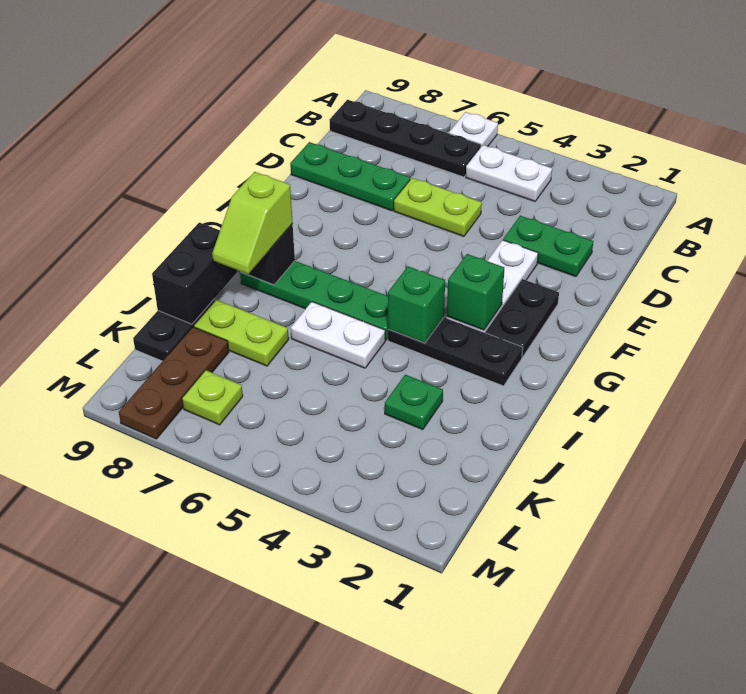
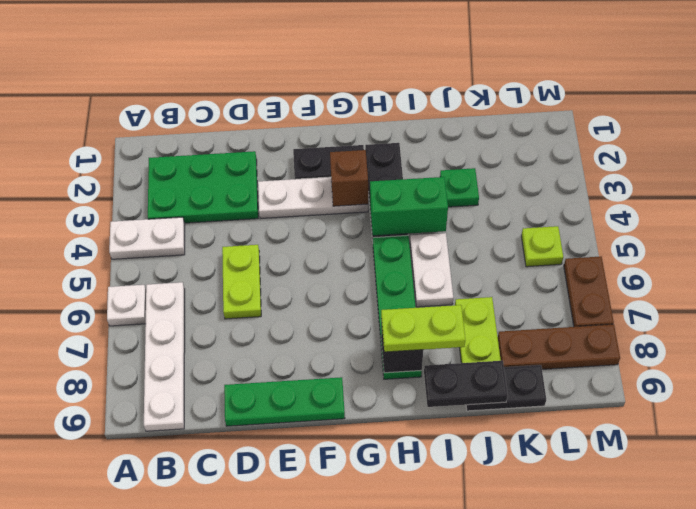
white plate B4:B5 level 1 -> white plate A4:B4 level 1
black plate B6:B9 level 1 -> white plate B6:B9 level 1
green plate D2:D3 level 1 -> green plate B2:D3 level 1
green plate D7:D9 level 1 -> green plate D9:F9 level 1
green brick G3 level 2 -> brown brick G3 level 2
green brick H4 level 2 -> green brick H4:I4 level 2
lime slope H8:I8 level 3 top H -> lime plate H8:I8 level 3
black brick I9:J9 level 2 -> black plate I9:J9 level 2
lime plate L7 level 1 -> lime plate L5 level 1
none -> brown plate M6:M7 level 1

